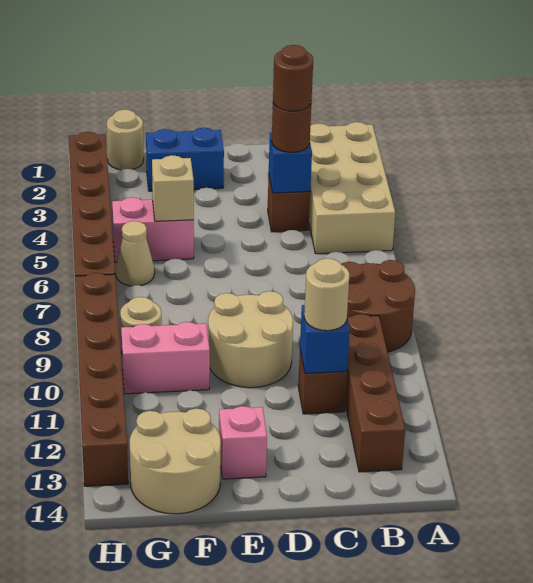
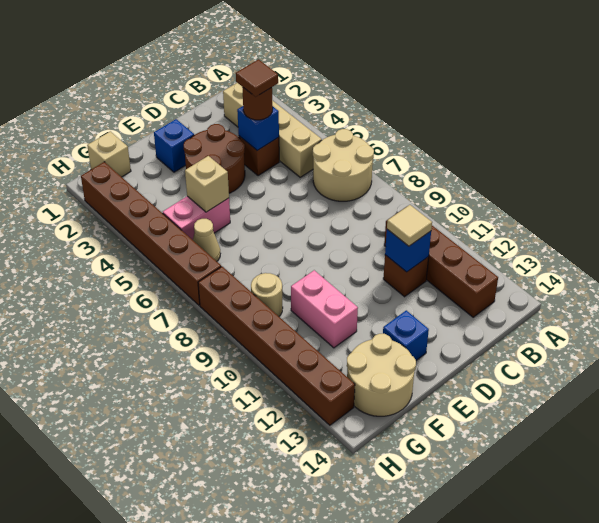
tan brick A2:B5 level 1 -> tan brick B2:B5 level 1
brown round brick A8:B9 level 1 -> brown round brick D3:E4 level 1
brown round brick C4 level 4 -> brown tile C4 level 4
tan round brick C11 level 3 -> tan tile C11 level 3
tan round brick D9:E10 level 1 -> tan round brick A6:B7 level 1
blue brick E2:F2 level 1 -> blue brick E2 level 1
pink brick E13 level 1 -> blue brick E13 level 1
pink brick F10:G10 level 1 -> pink brick F10:F11 level 1
tan round brick G1 level 1 -> tan brick G1 level 1

